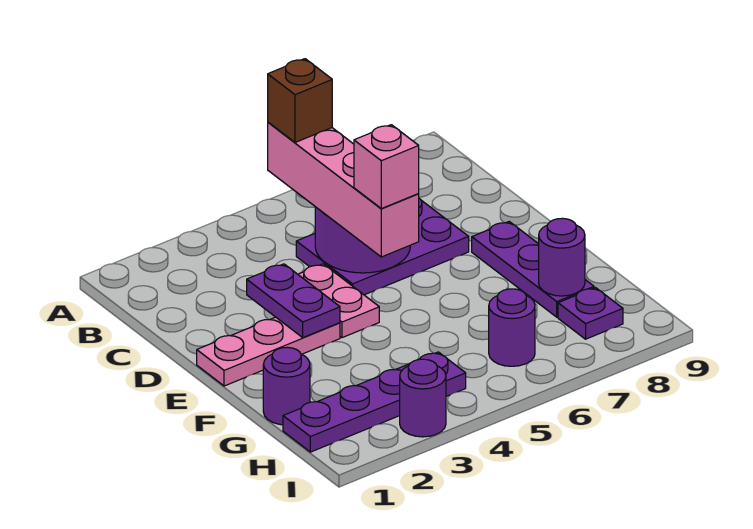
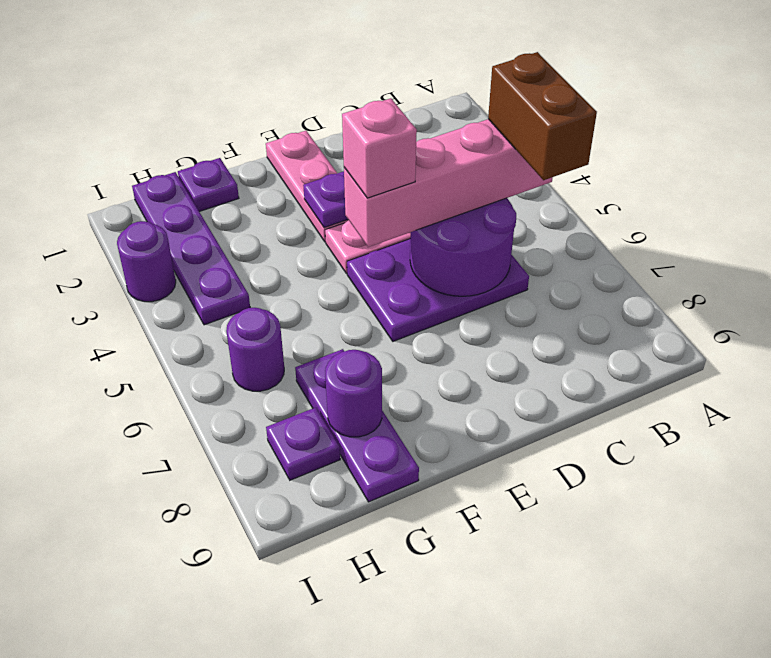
brown brick B5 level 4 -> brown brick B5:B6 level 4
purple plate C5:D7 level 1 -> purple plate C5:E6 level 1
purple plate E8:G8 level 1 -> purple plate G7:G9 level 1
purple round brick G1 level 1 -> purple plate G1 level 1

